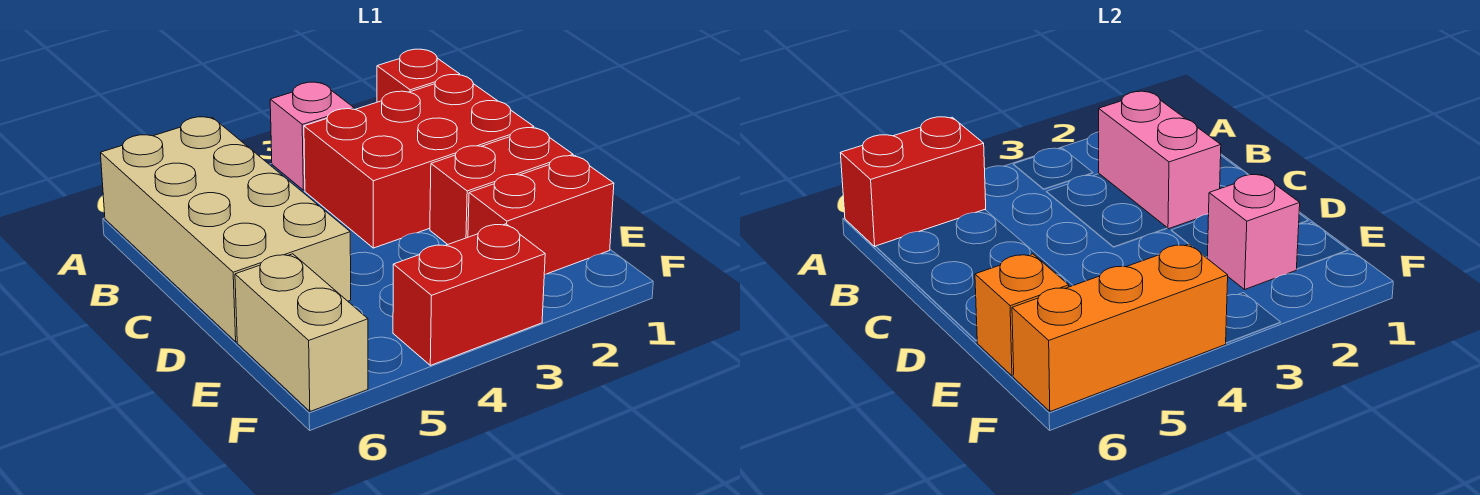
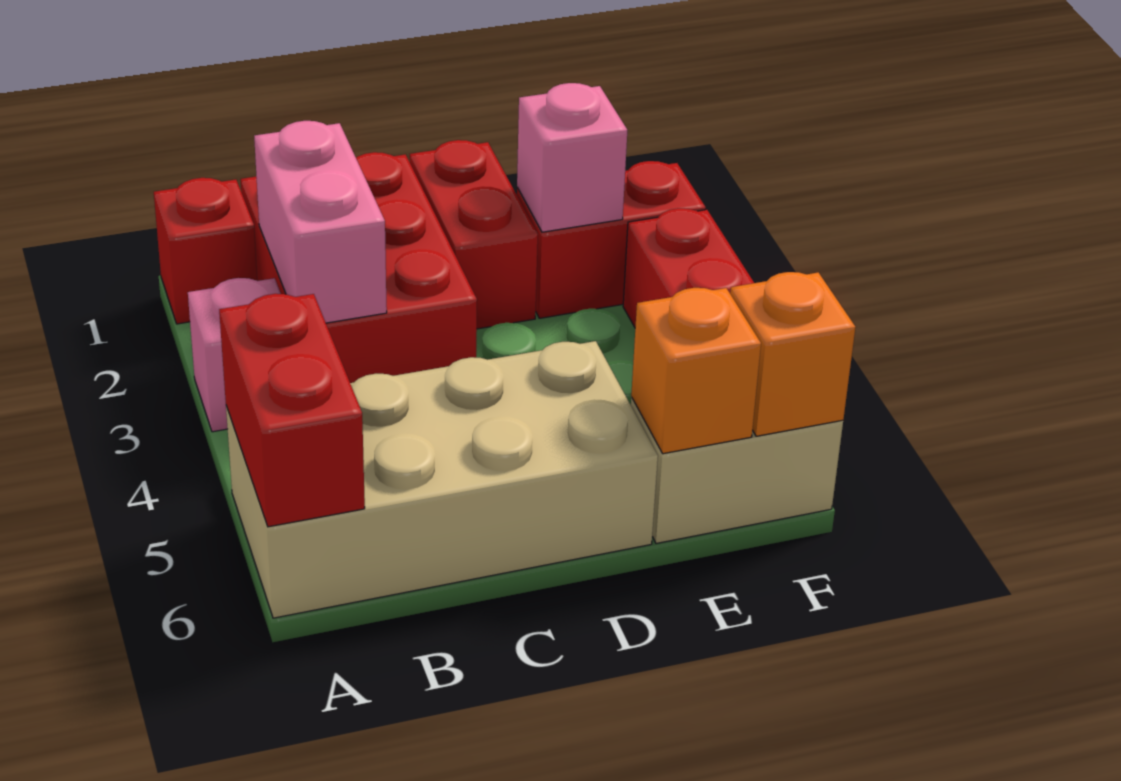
pink brick B2:C2 level 2 -> pink brick B2:B3 level 2
red brick E1:E2 level 1 -> red brick E2:F2 level 1
orange brick F4:F6 level 2 -> orange brick F6 level 2

